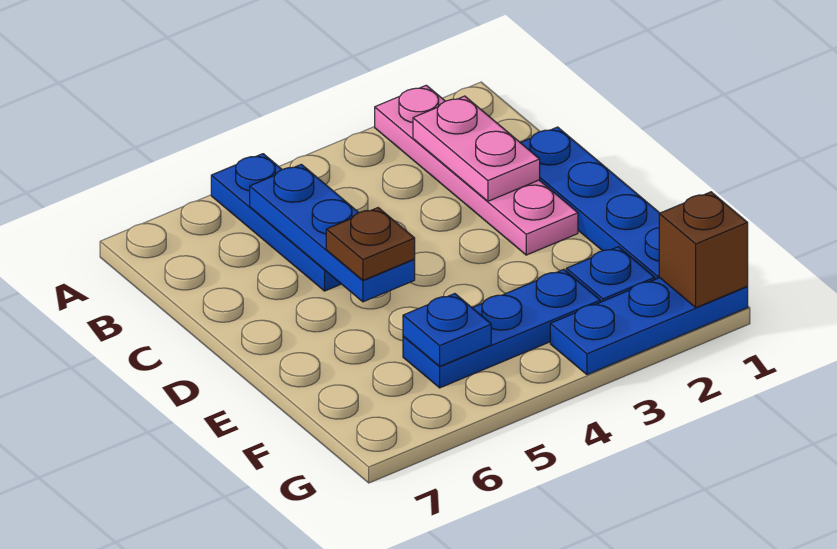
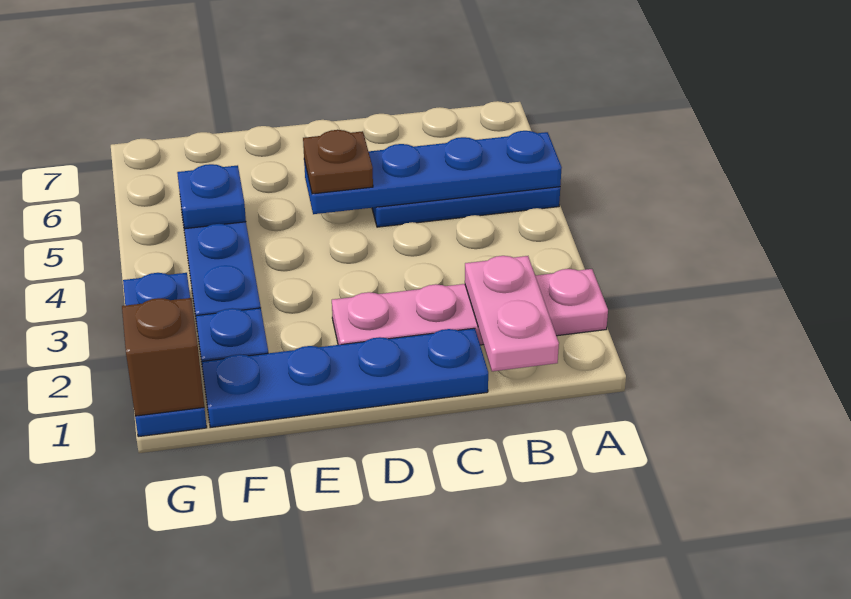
pink plate B2:C2 level 2 -> pink plate B1:B2 level 2
blue plate B5:D5 level 2 -> blue plate A5:D5 level 2

